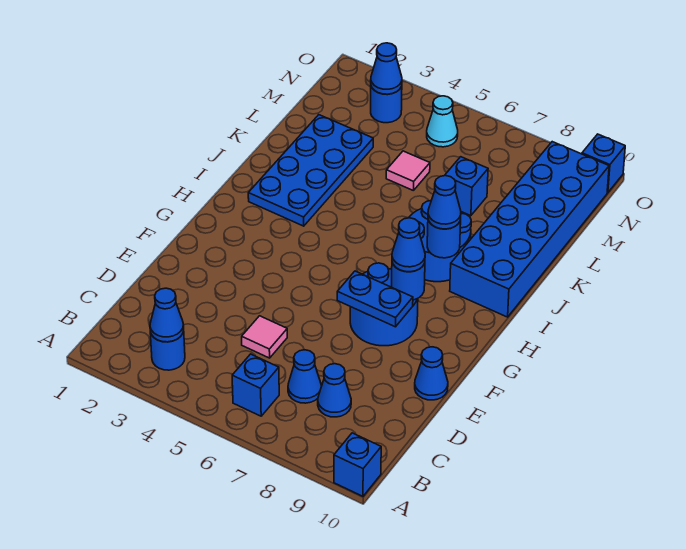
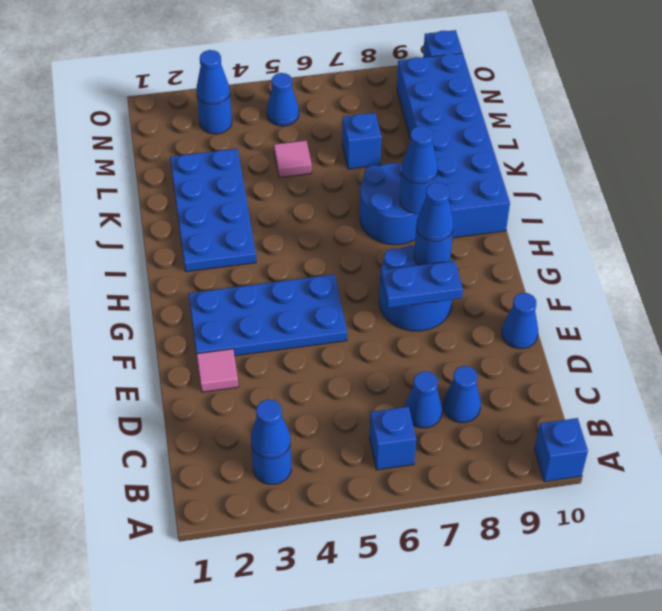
pink tile D5 level 1 -> pink tile E2 level 1
none -> blue plate F2:G5 level 1
cyan cone N5 level 1 -> blue cone N5 level 1

